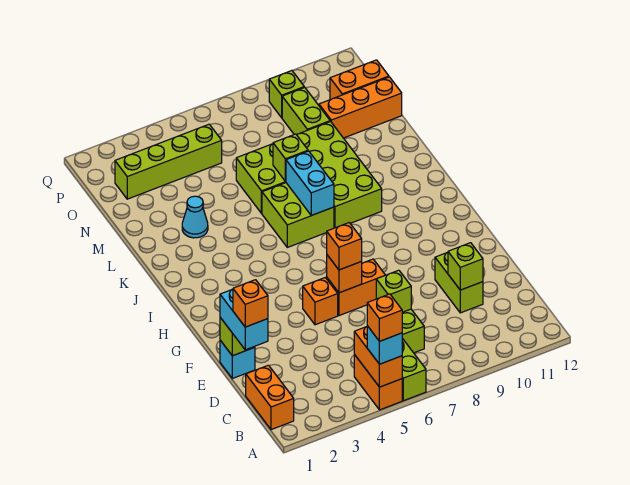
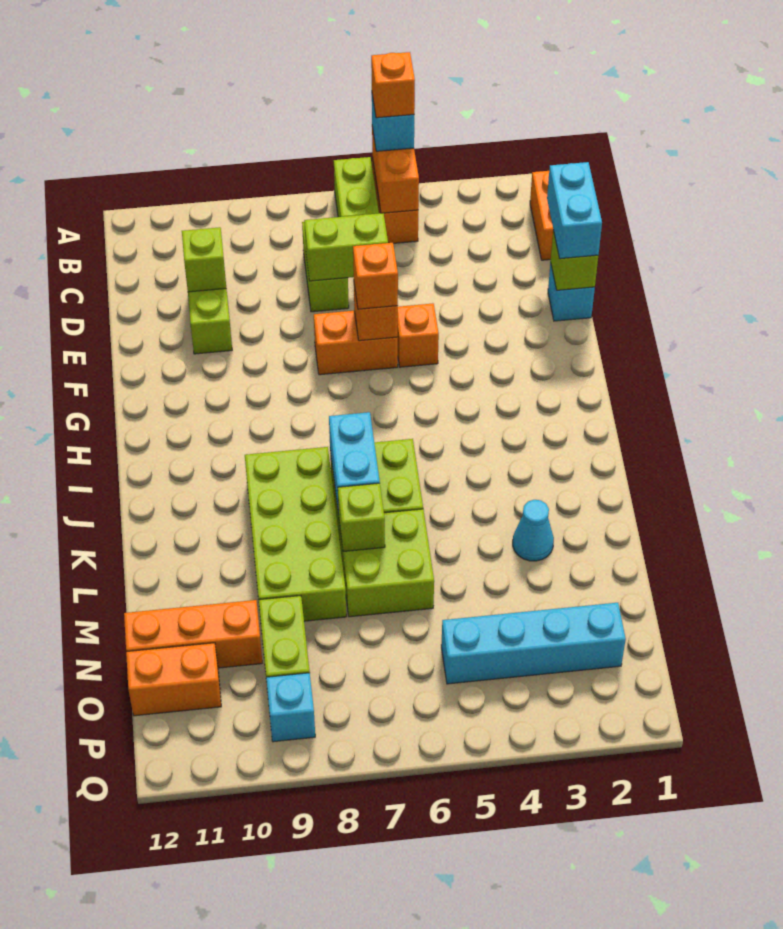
orange brick D1 level 4 -> none
lime brick D7 level 2 -> lime brick D6:D7 level 2
lime brick O2:O5 level 1 -> cyan brick O2:O5 level 1
lime brick P9 level 1 -> cyan brick P9 level 1

